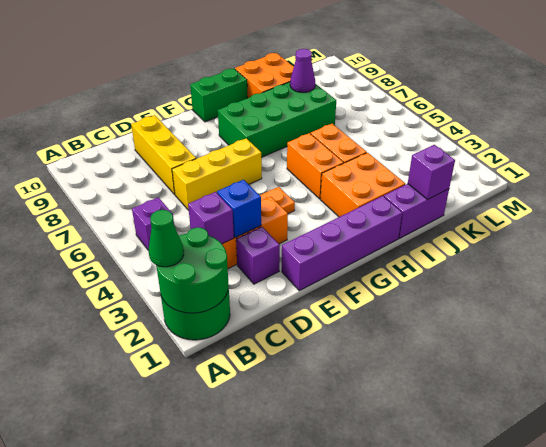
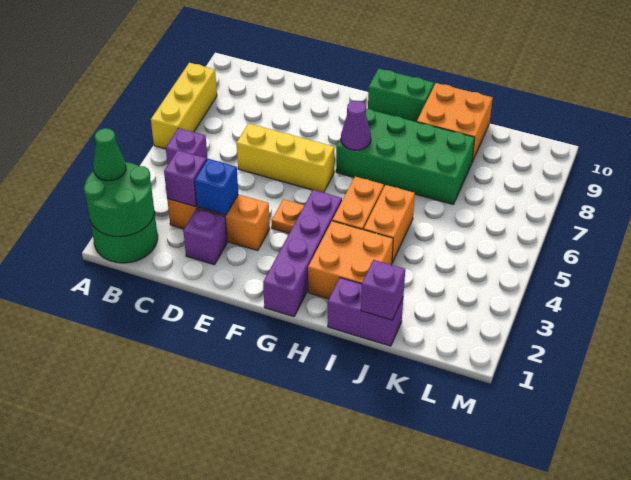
yellow brick D7:D9 level 1 -> yellow brick A6:A8 level 1
purple brick E1:H1 level 1 -> purple brick G1:G4 level 1
purple cone J8 level 2 -> purple cone G7 level 2

